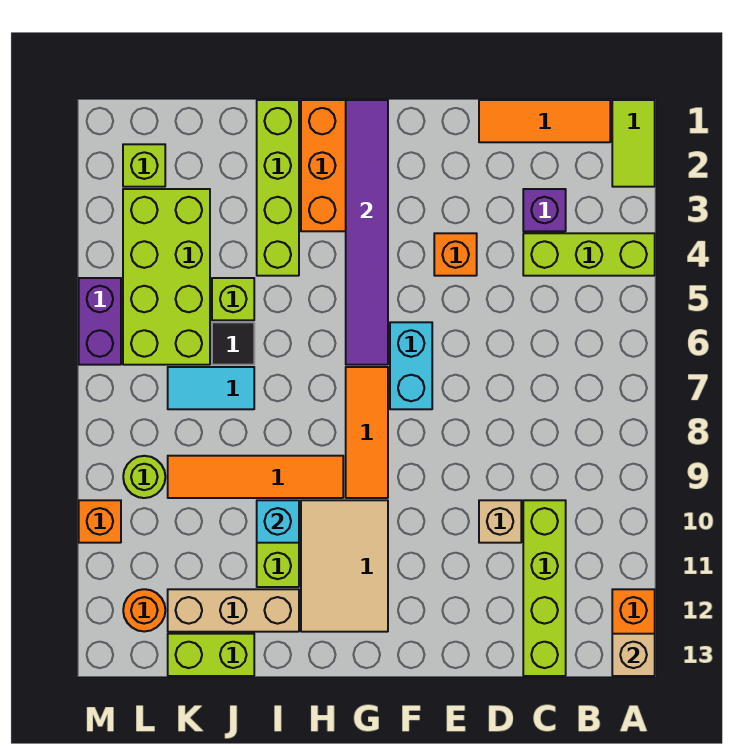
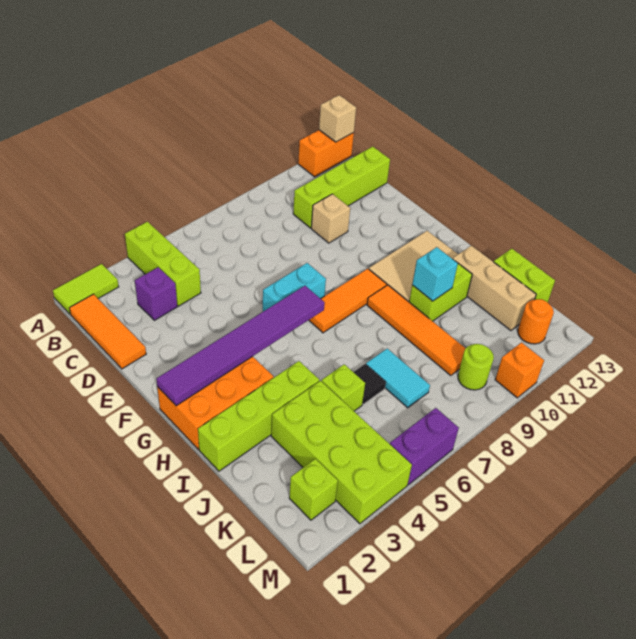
orange brick E4 level 1 -> none
lime brick K3:L6 level 1 -> lime brick J3:M4 level 1

